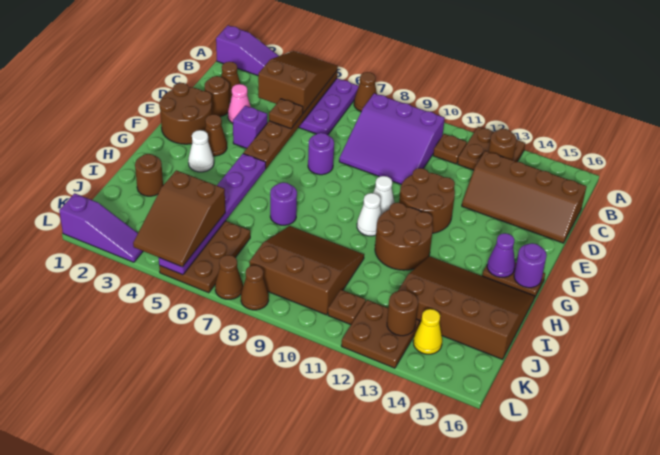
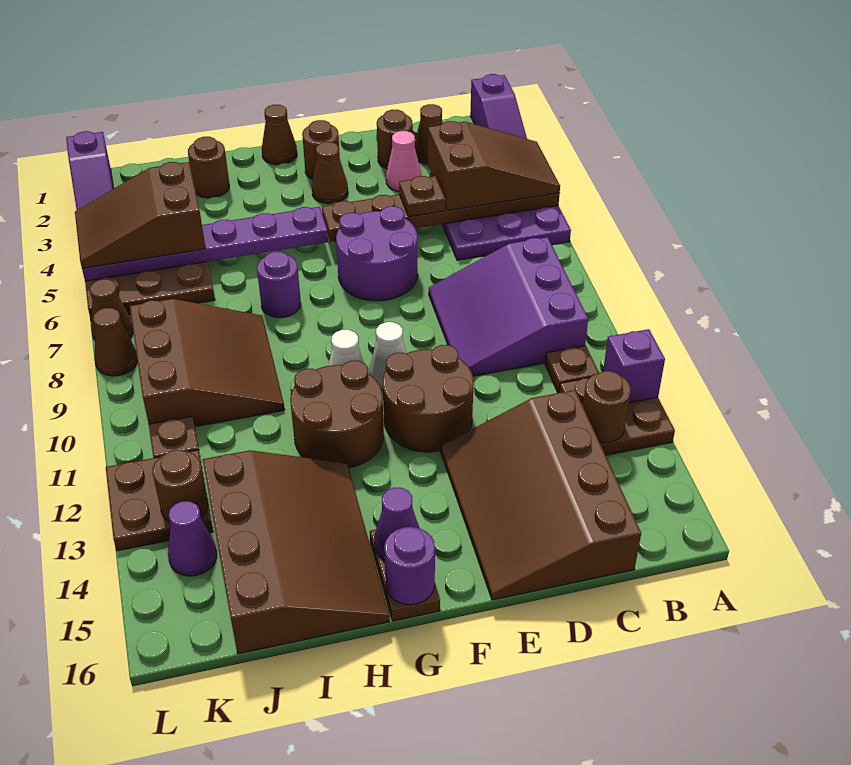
brown cone A7 level 1 -> brown cone G1 level 1
brown slope C13:D16 level 1 top C -> brown slope C13:E16 level 1 top C
brown round brick E1:F2 level 1 -> brown round brick F2 level 1
purple brick E4 level 1 -> purple brick A12 level 2
purple round brick E7 level 1 -> purple round brick E6:F7 level 1
white cone G3 level 1 -> none
yellow cone K14 level 1 -> purple cone K14 level 1

